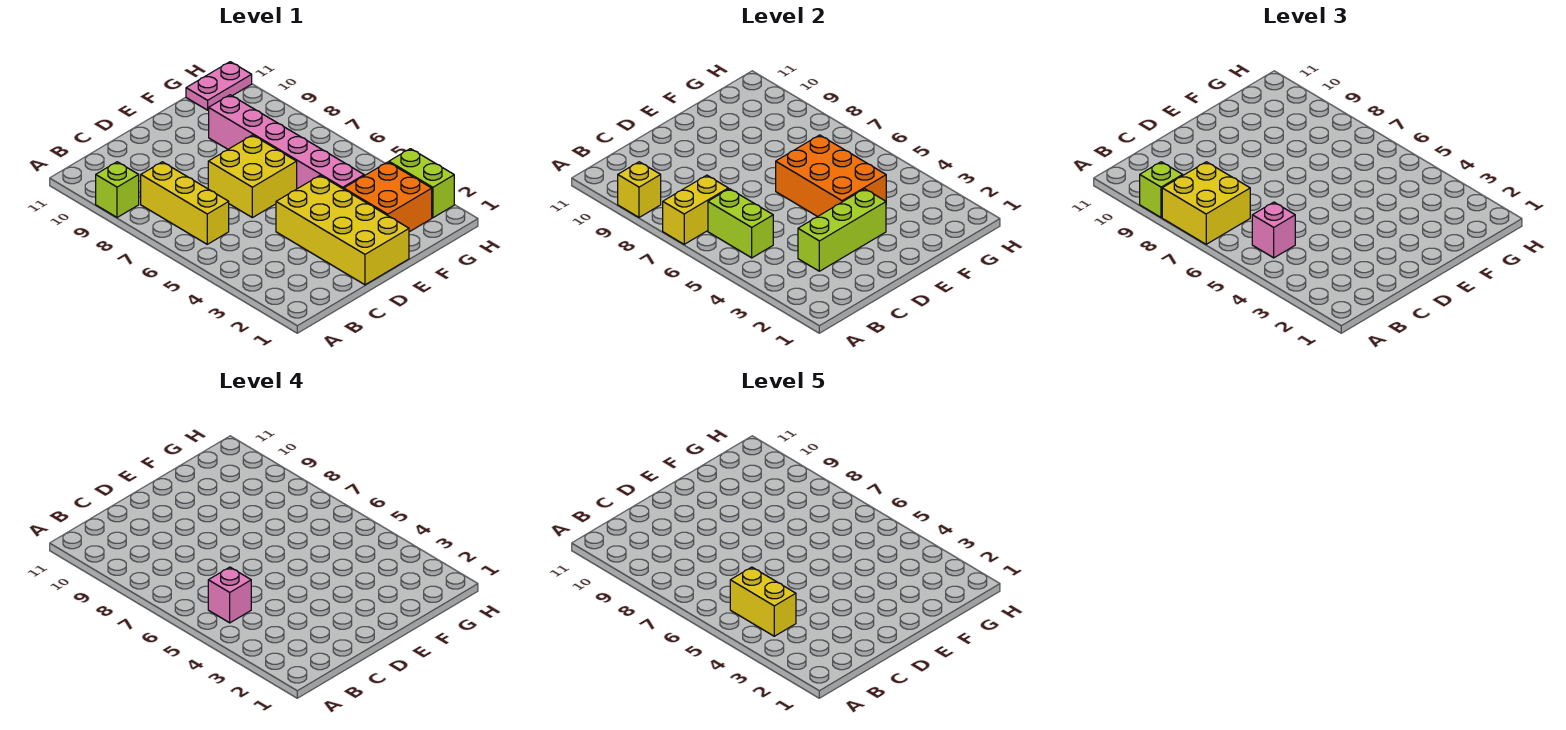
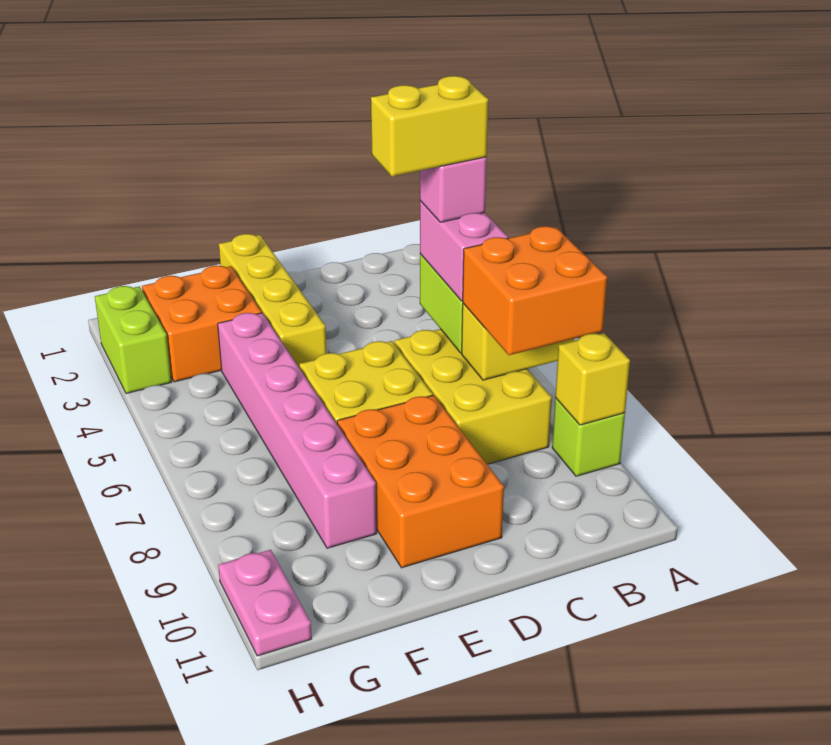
yellow brick A7:B8 level 3 -> orange brick A7:B8 level 3
lime brick A9 level 3 -> none
yellow brick B4:B5 level 5 -> yellow brick B5:C5 level 5
pink brick B5 level 3 -> pink brick B5:B6 level 3
yellow brick B6:B8 level 1 -> yellow brick B6:C8 level 1
lime brick C3:E3 level 2 -> none
yellow brick D1:E4 level 1 -> yellow brick E1:E4 level 1
orange brick E4:F6 level 2 -> orange brick D8:E10 level 1
pink plate G11:H11 level 1 -> pink plate H10:H11 level 1

